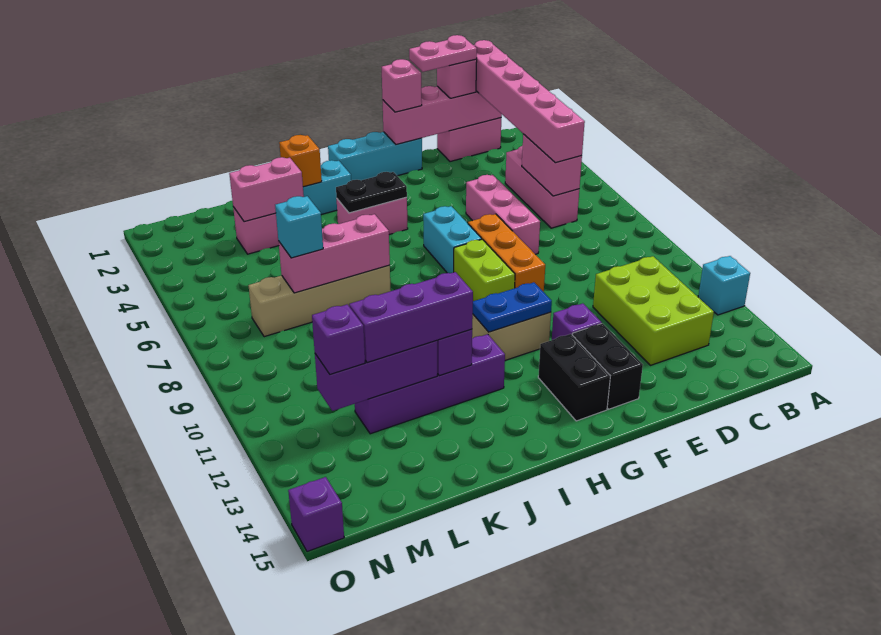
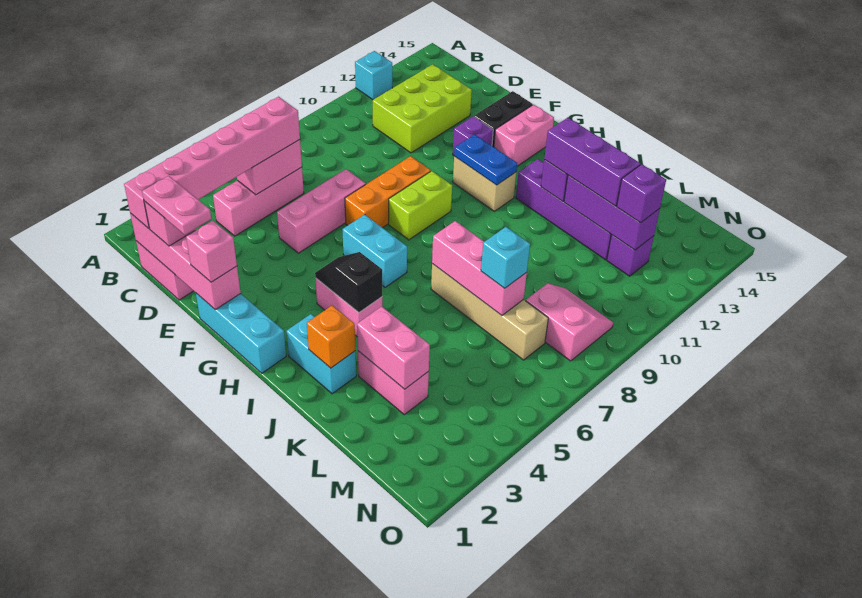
cyan brick G6:G7 level 1 -> cyan brick G6:H6 level 1
black brick G13:G14 level 1 -> pink brick G13:G14 level 1
black plate H4:I4 level 2 -> black slope H4:I4 level 2 top I
none -> pink slope M8:N9 level 1 top 8
purple brick O15 level 1 -> purple brick M12 level 1

